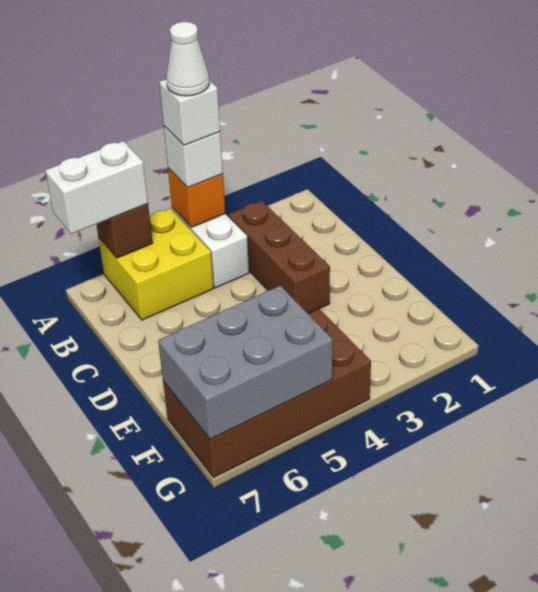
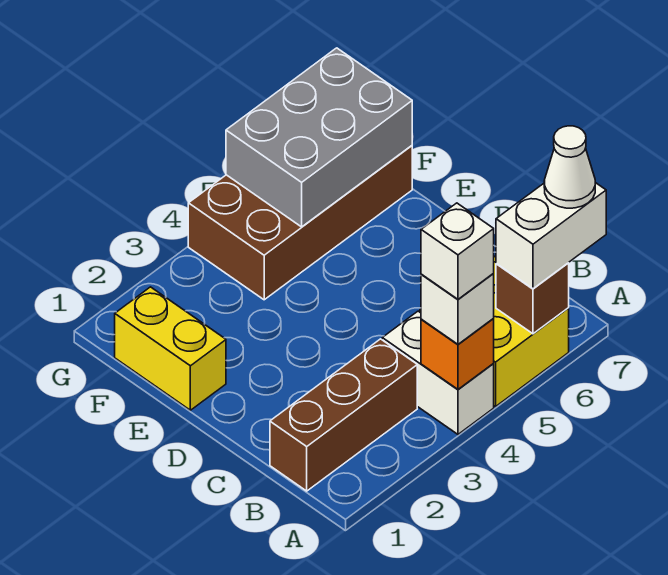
white cone A4 level 5 -> white cone A7 level 4
brown brick B3:D3 level 1 -> brown brick B1:B3 level 1
none -> yellow brick E1:F1 level 1

